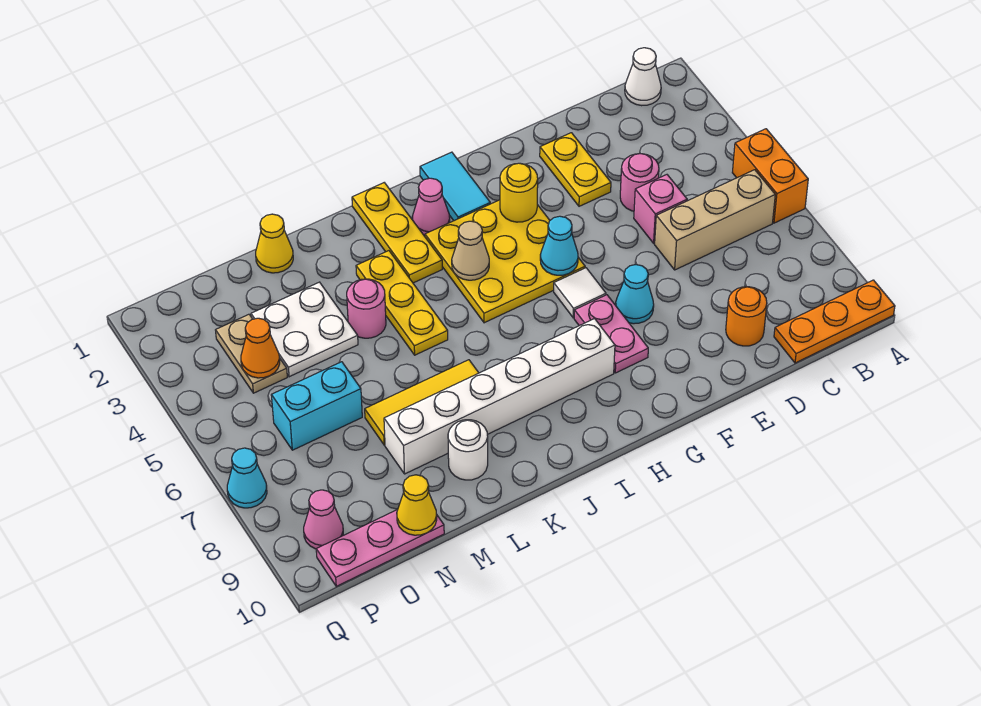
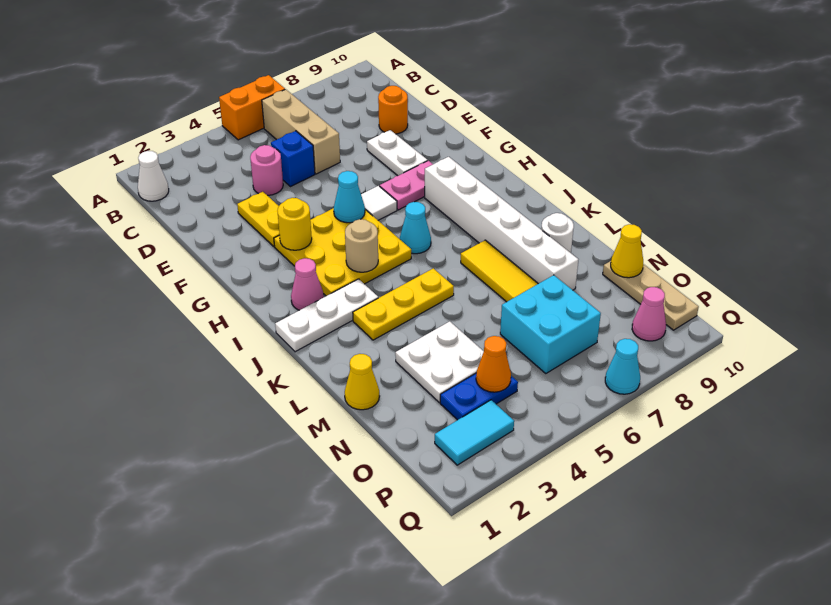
orange plate A10:C10 level 1 -> none
pink brick D5 level 1 -> blue brick D5 level 1
yellow plate E2:E3 level 1 -> yellow plate E3:F3 level 1
none -> white plate E8:F8 level 1
cyan cone F7 level 1 -> cyan cone I6 level 1
cyan tile H1:H2 level 1 -> cyan tile P2:P3 level 1
tan cone I4 level 2 -> tan round brick I4 level 2
yellow plate J1:J3 level 1 -> white plate J1:J3 level 1
pink round brick L4 level 1 -> none
cyan brick N6:O6 level 1 -> cyan brick N6:O7 level 1
pink plate N10:P10 level 1 -> tan plate N10:P10 level 1
tan plate O3:O4 level 1 -> blue plate O3:O4 level 1

